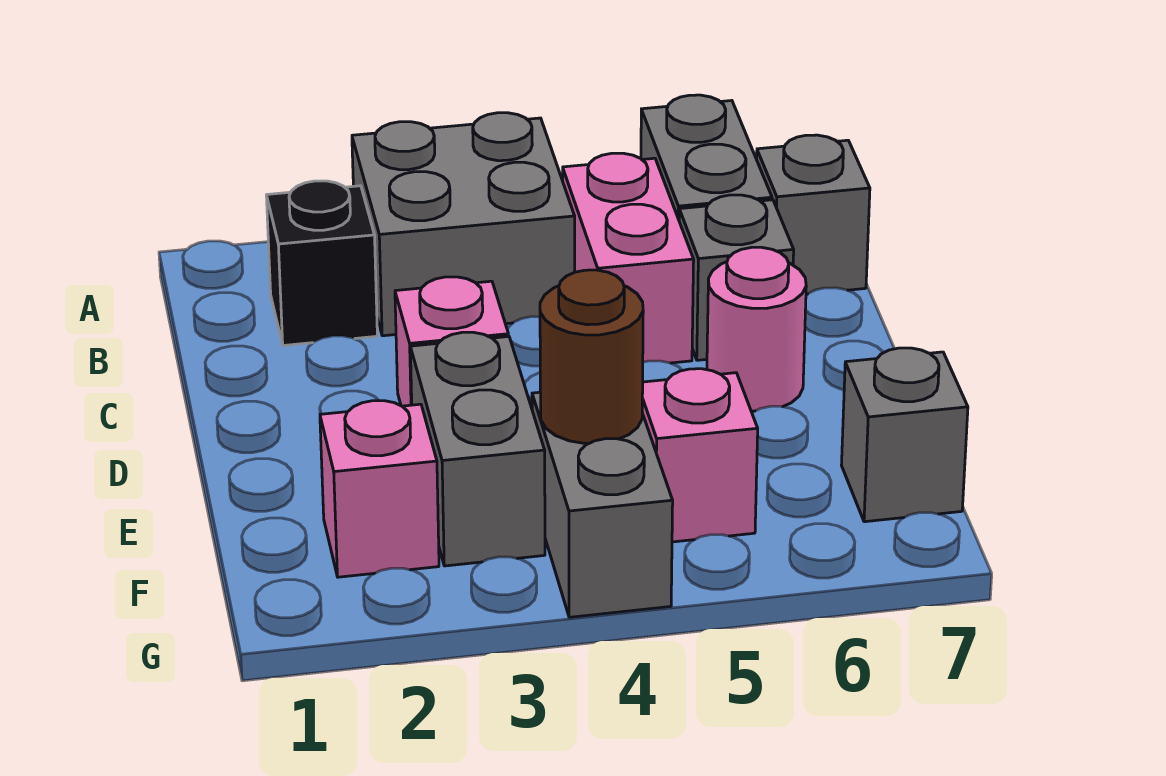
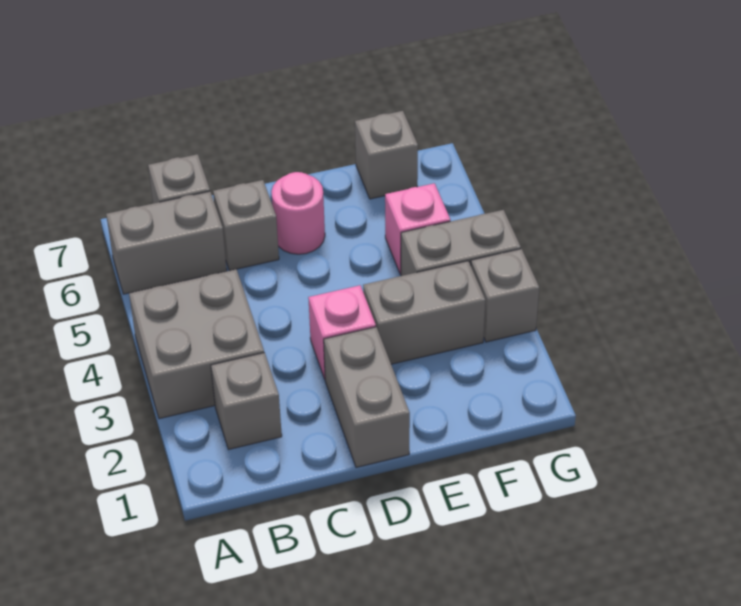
black brick B2 level 1 -> grey brick B2 level 1
pink brick B5:C5 level 1 -> none
none -> grey brick D1:D2 level 1
pink brick F2 level 1 -> none
brown round brick F4 level 2 -> none
none -> grey brick G3 level 1

